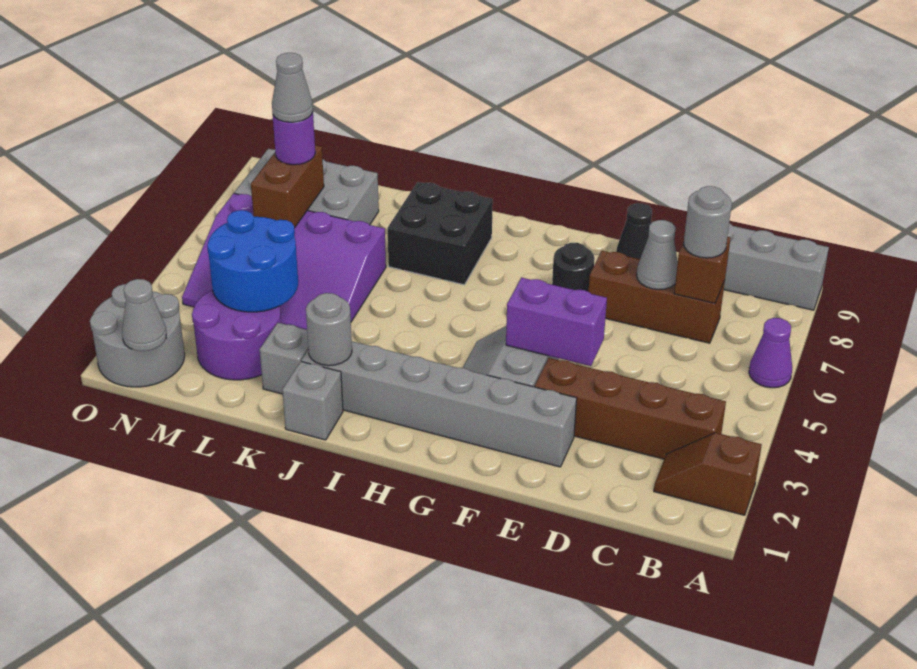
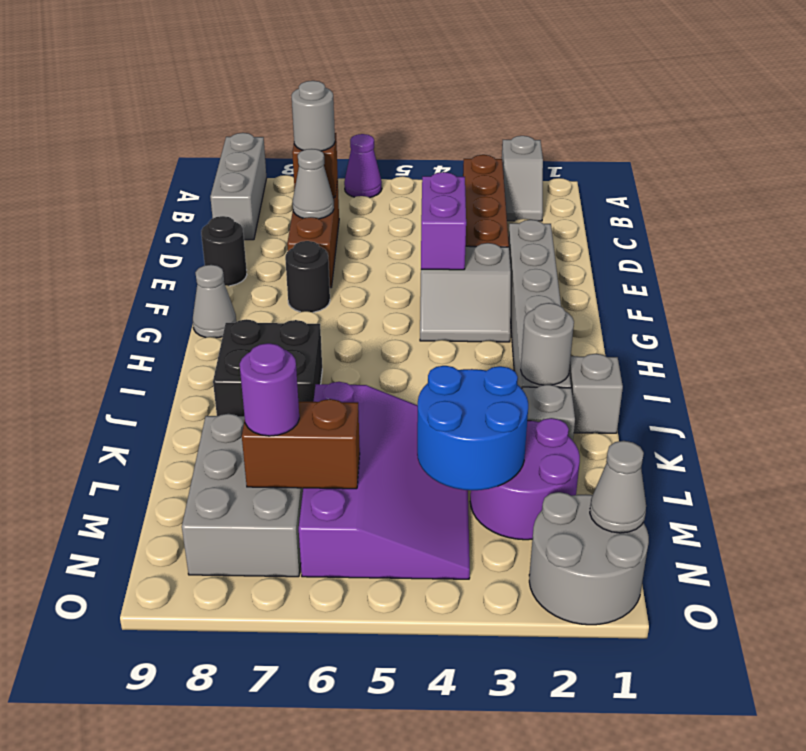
brown slope A2:B2 level 1 top A -> grey slope A2:B2 level 1 top A
black cone E9 level 1 -> black round brick E9 level 1
grey cone M7 level 4 -> grey cone G9 level 1

